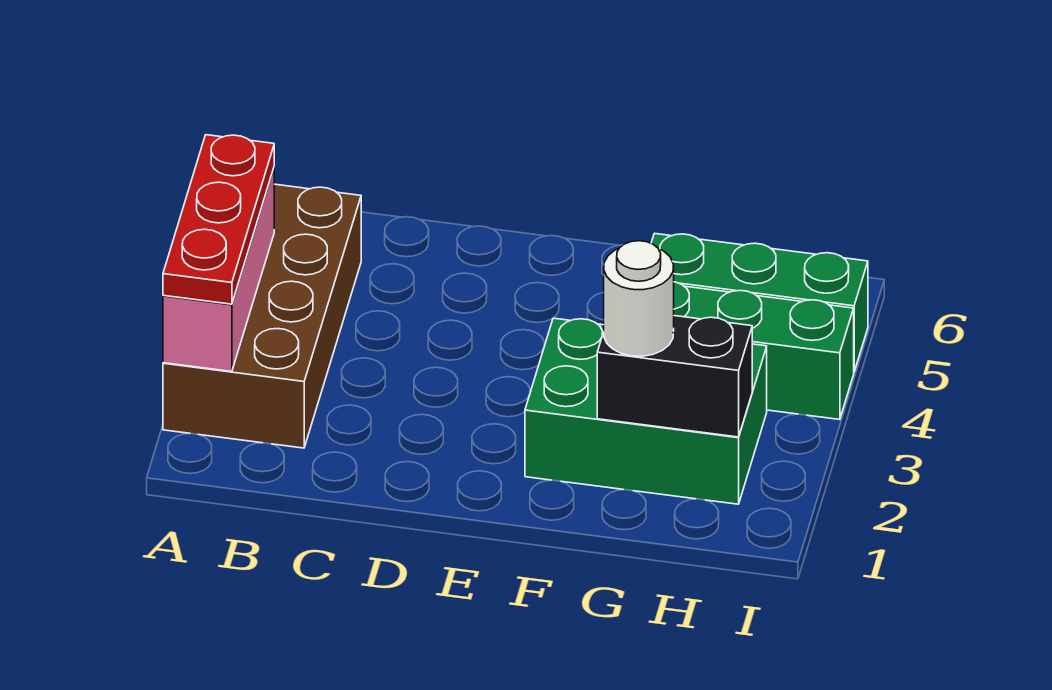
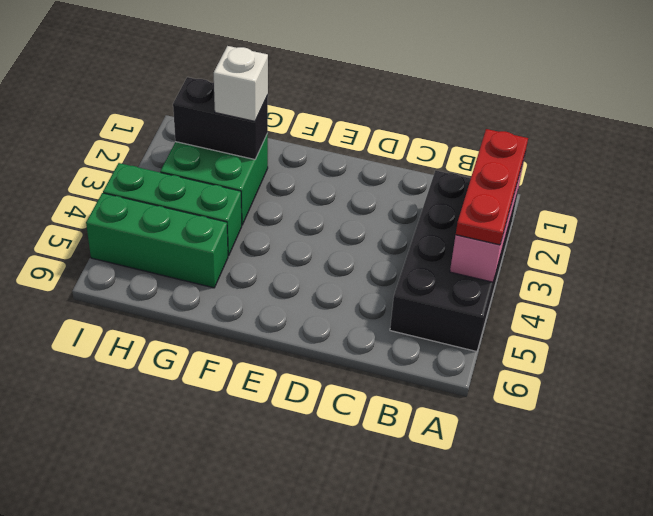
brown brick A2:B5 level 1 -> black brick A2:B5 level 1
green brick F2:H3 level 1 -> green brick G2:H3 level 1
white round brick G2 level 3 -> white brick G2 level 3

